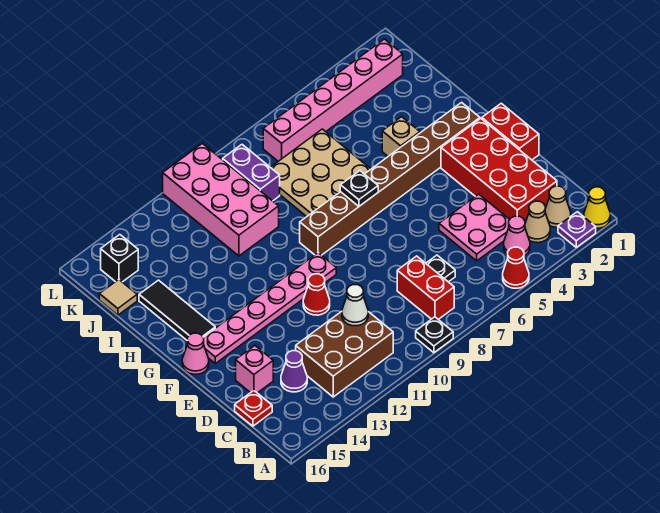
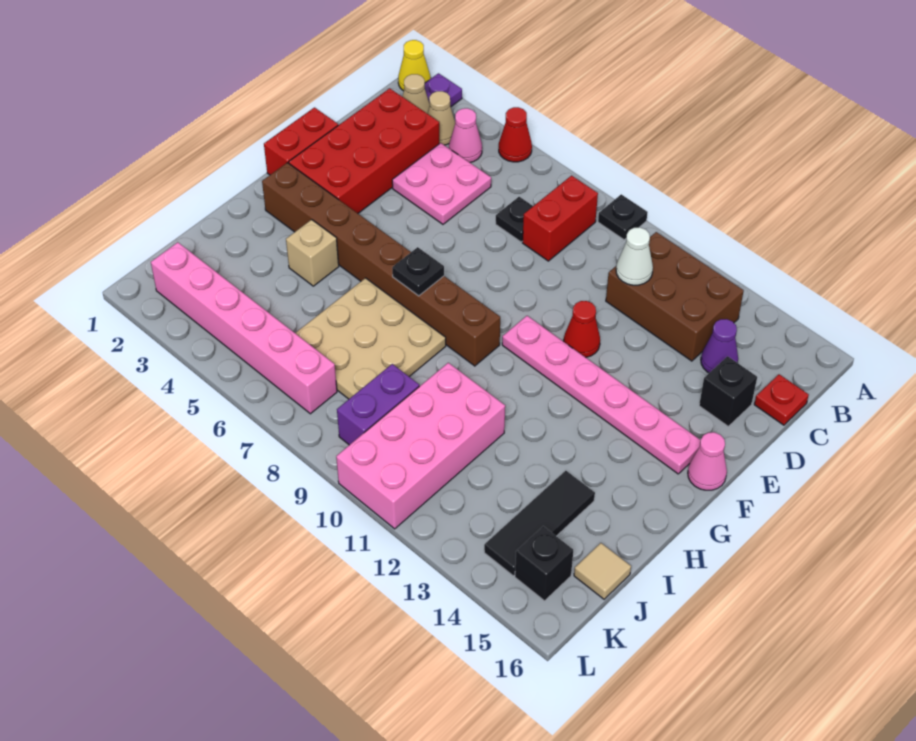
pink brick D15 level 1 -> black brick D15 level 1
black tile G15:I15 level 1 -> black tile I14:K14 level 1

